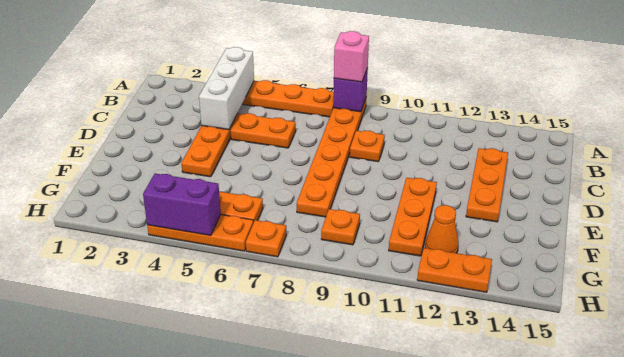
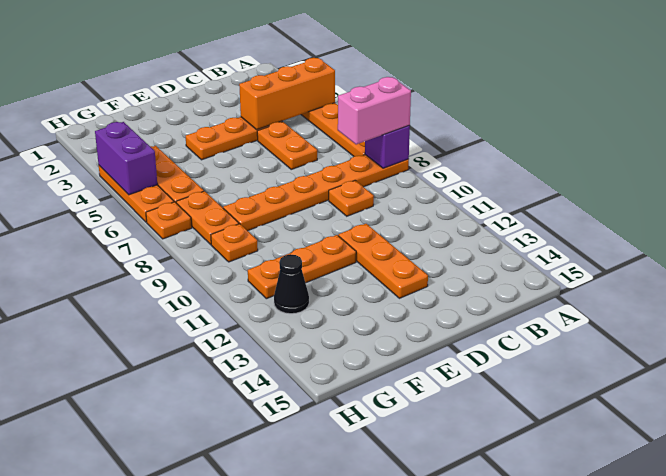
white brick A4:C4 level 2 -> orange brick A4:C4 level 2
pink brick A8 level 3 -> pink brick A8:B8 level 3
orange plate C13:E13 level 1 -> orange plate D11:D13 level 1
orange cone G12 level 1 -> black cone G12 level 1
orange plate H12:H13 level 1 -> orange plate G7:G8 level 1

